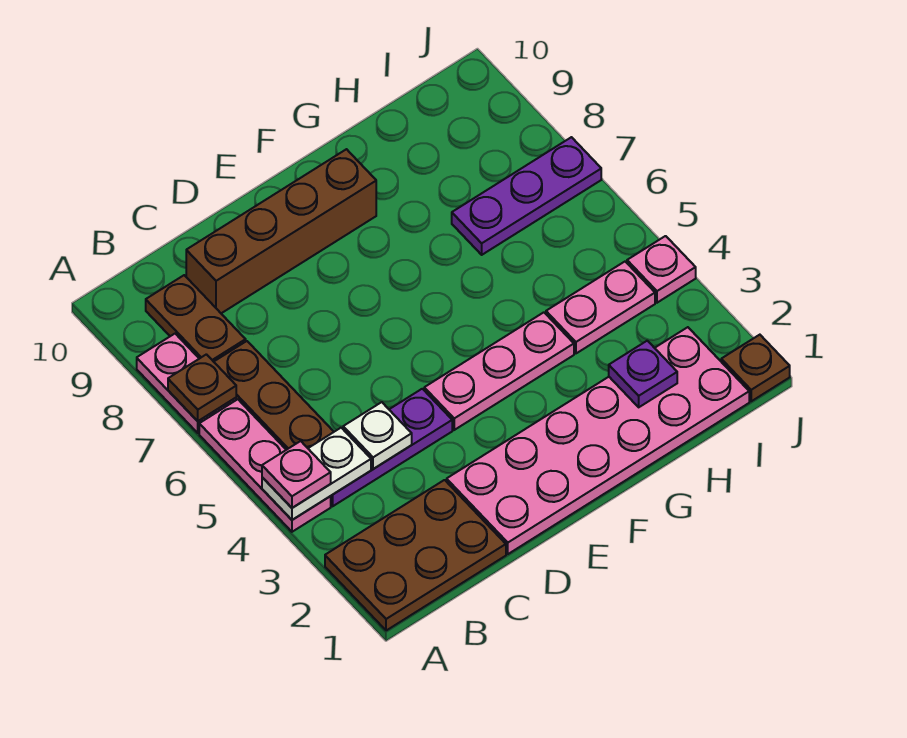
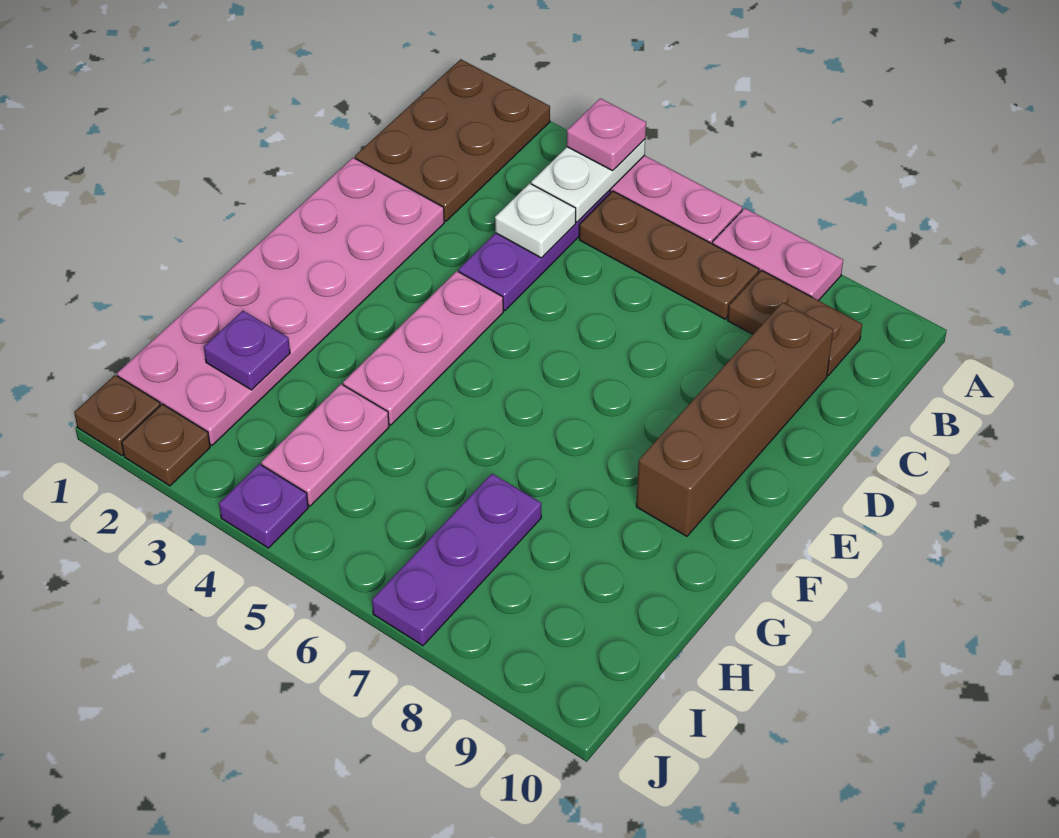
brown plate A7 level 2 -> brown plate J2 level 1
pink plate J4 level 1 -> purple plate J4 level 1

